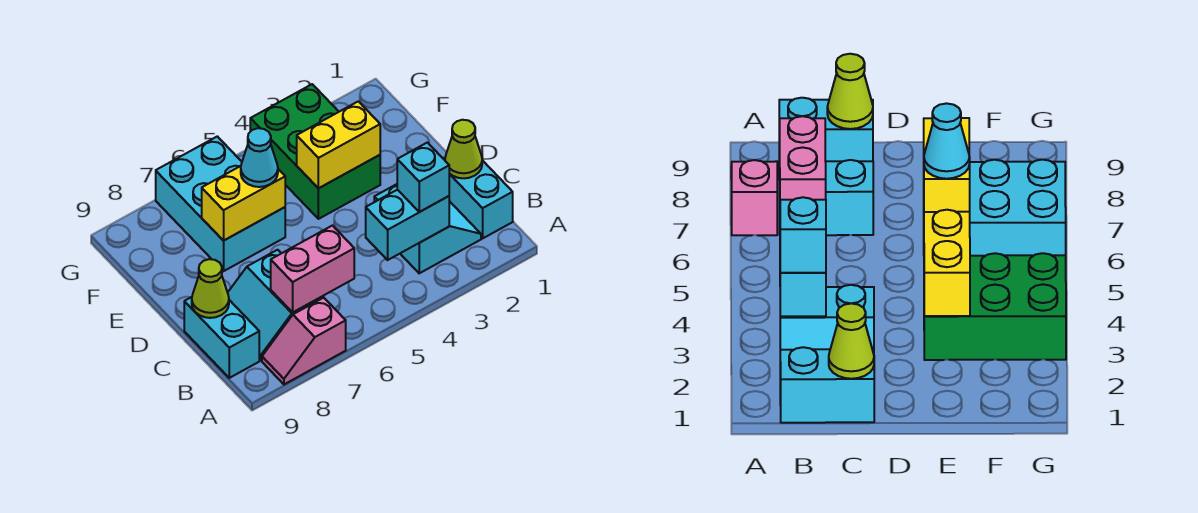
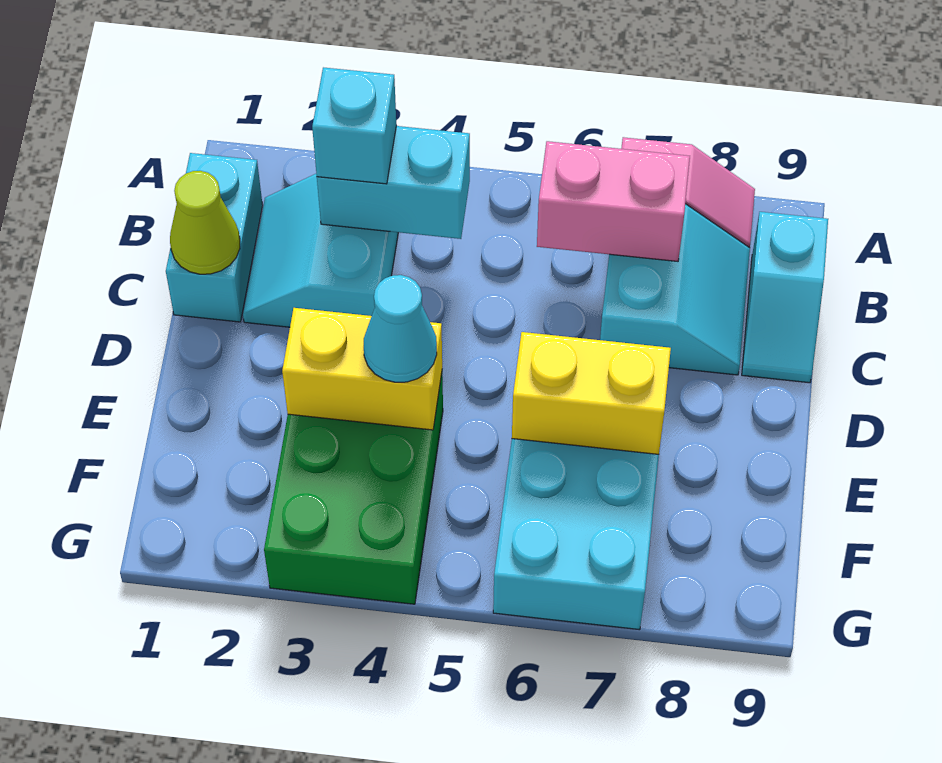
cyan brick B9:C9 level 1 -> cyan slope B9:C9 level 1 top B
lime cone C9 level 2 -> none
cyan cone E6 level 3 -> cyan cone E4 level 3

